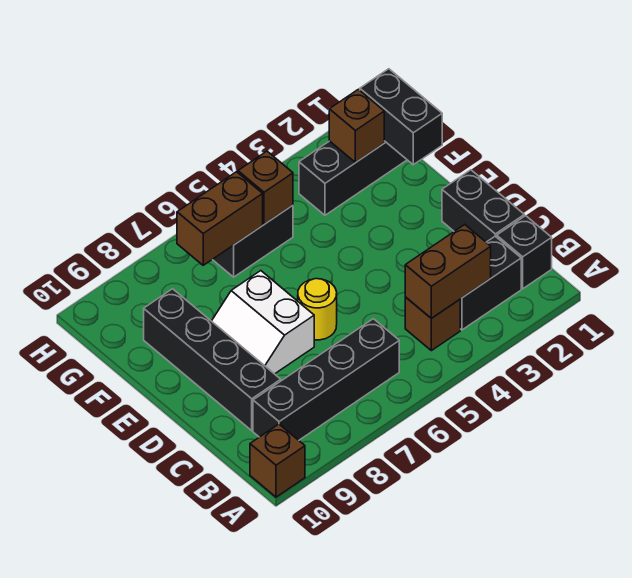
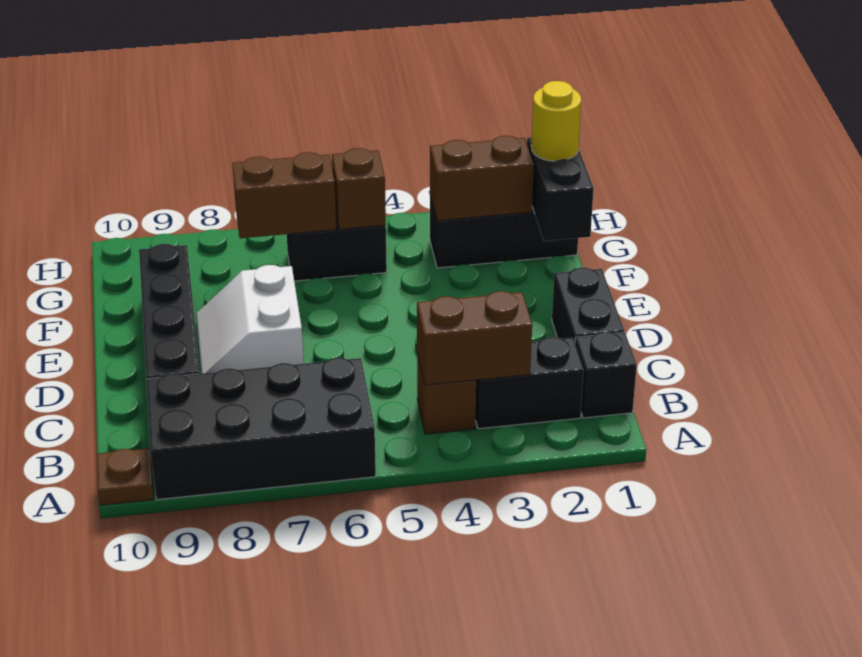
brown brick A10 level 1 -> brown plate A10 level 1
black brick B6:B9 level 1 -> black brick A6:B9 level 1
yellow round brick D6 level 1 -> yellow round brick G1 level 3
brown brick G2 level 2 -> brown brick G2:G3 level 2

